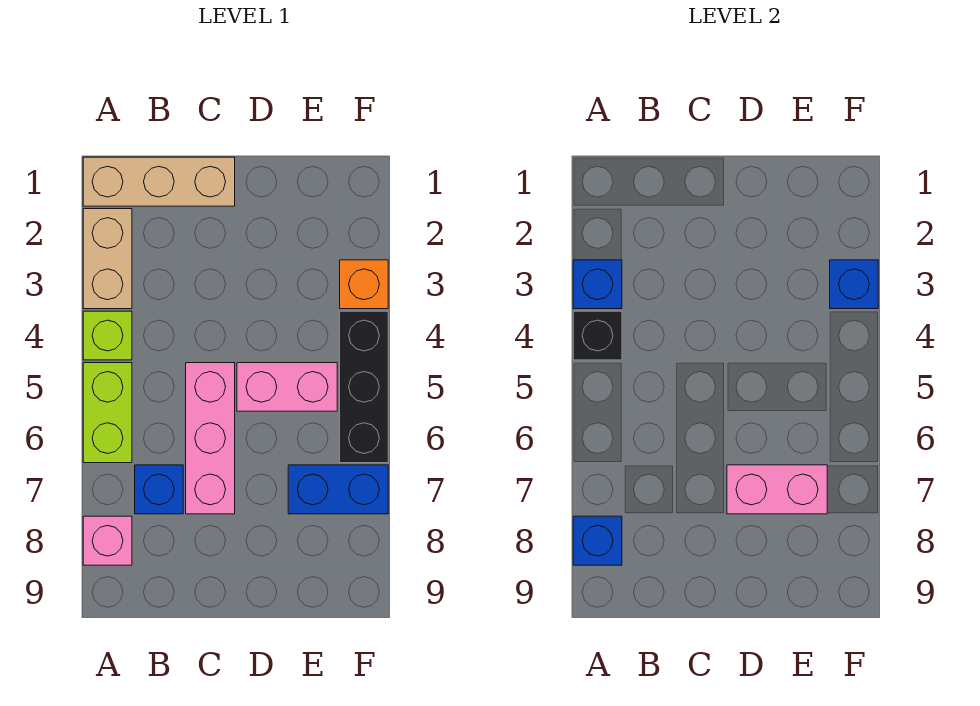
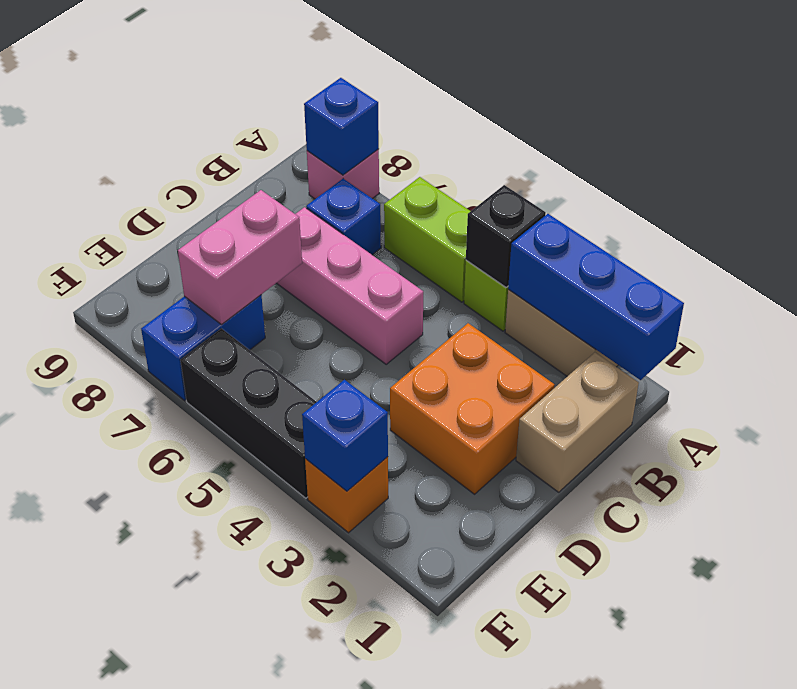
tan brick A1:C1 level 1 -> tan brick B1:C1 level 1
blue brick A3 level 2 -> blue brick A1:A3 level 2
none -> orange brick C2:D3 level 1
pink brick D5:E5 level 1 -> none

